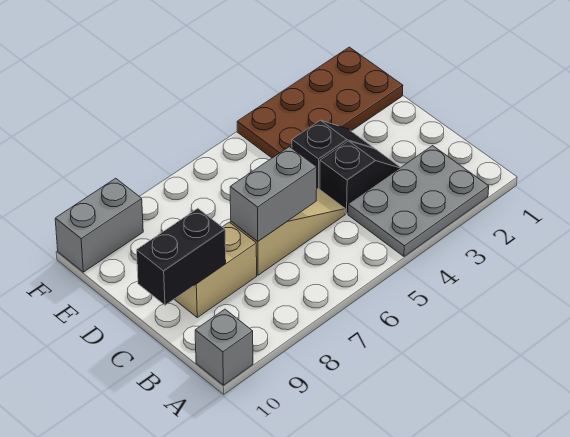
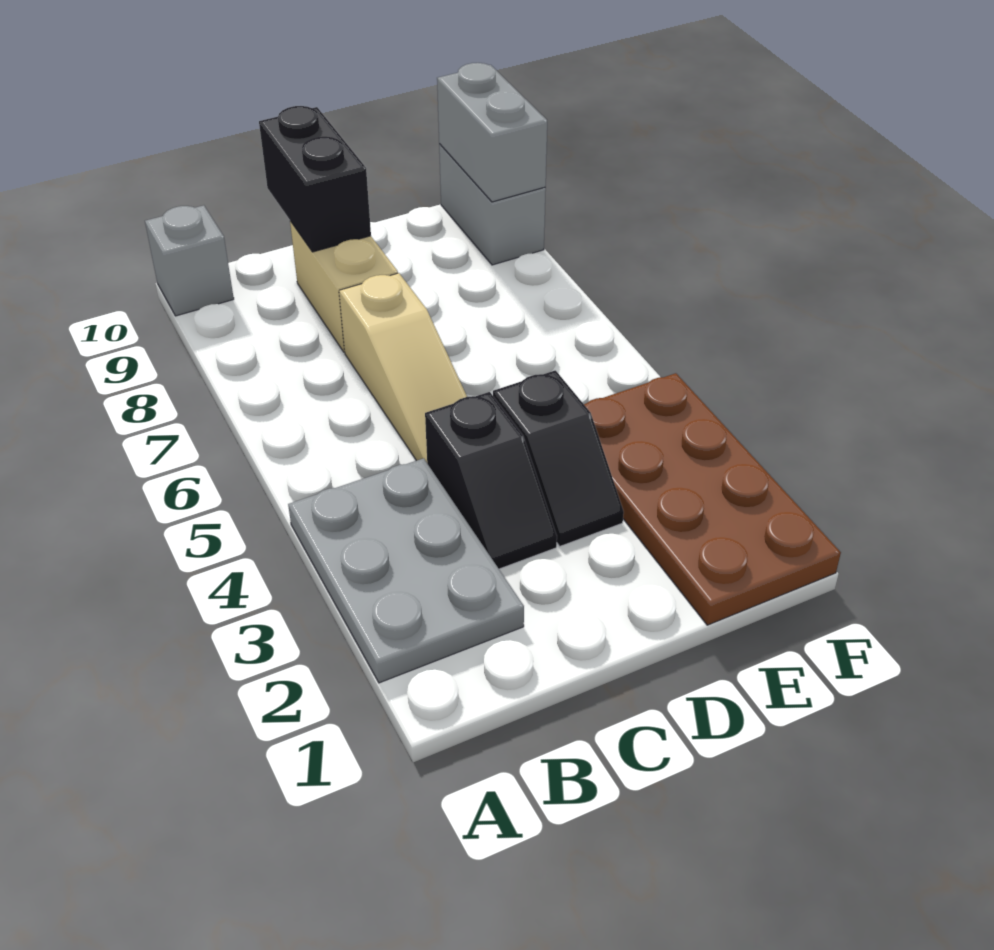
grey brick C6:C7 level 2 -> grey brick F9:F10 level 2

